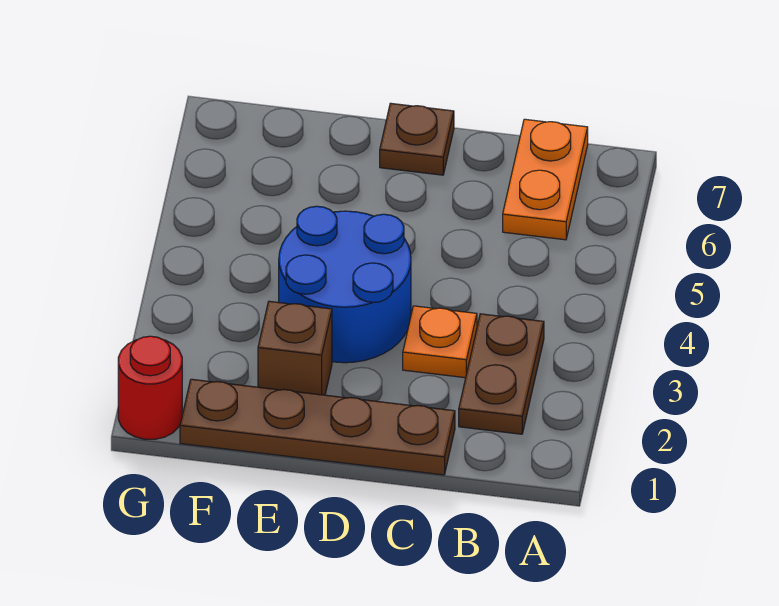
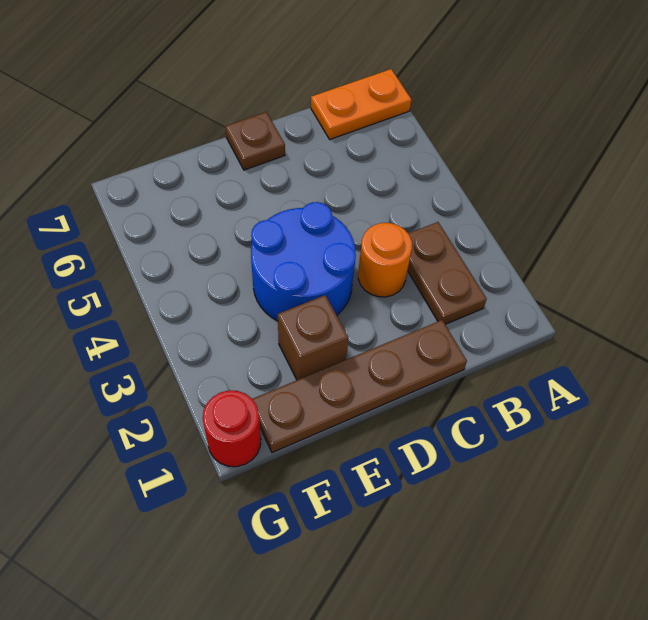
orange plate B6:B7 level 1 -> orange plate A7:B7 level 1
orange plate C3 level 1 -> orange round brick C3 level 1

